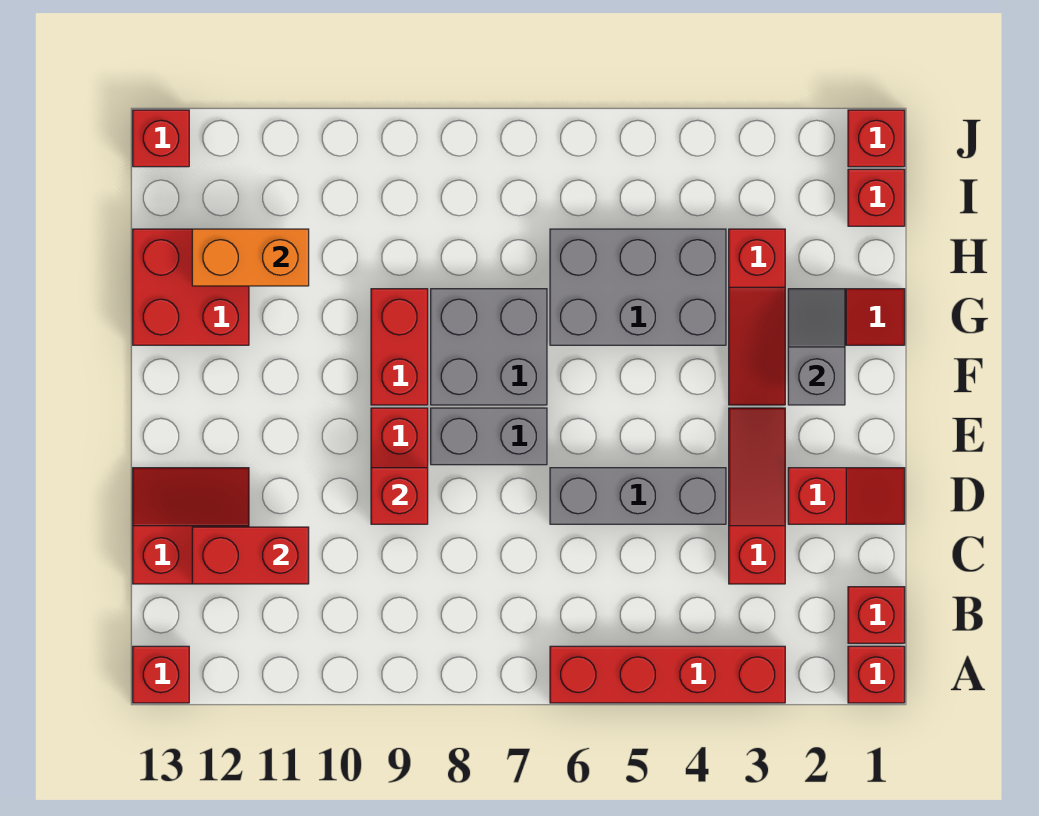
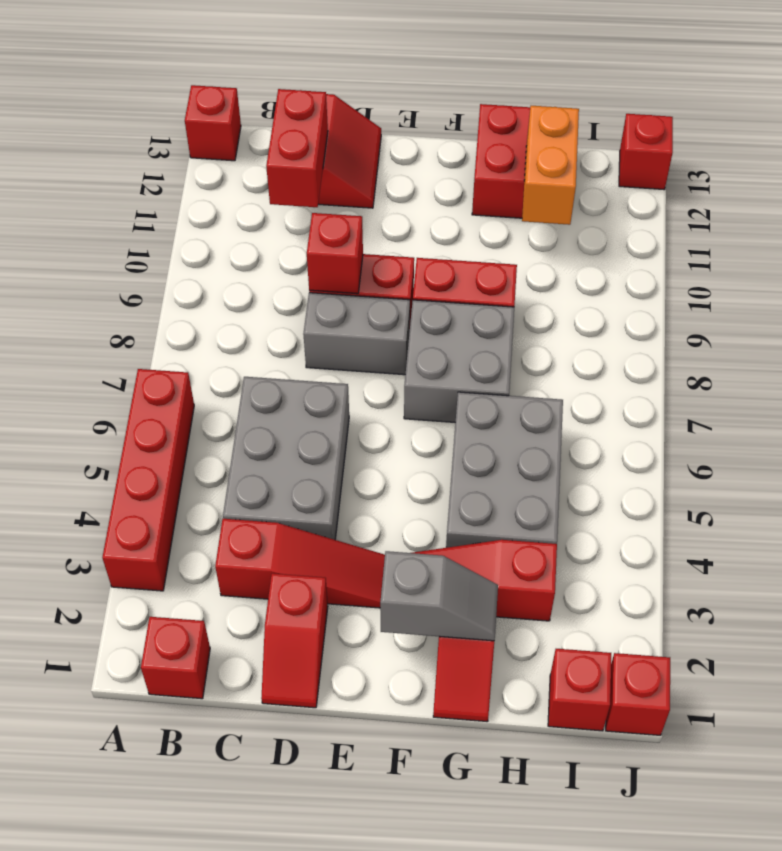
red brick A1 level 1 -> none
grey brick D4:D6 level 1 -> grey brick C4:D6 level 1
grey brick E7:E8 level 1 -> grey brick D8:E8 level 1

